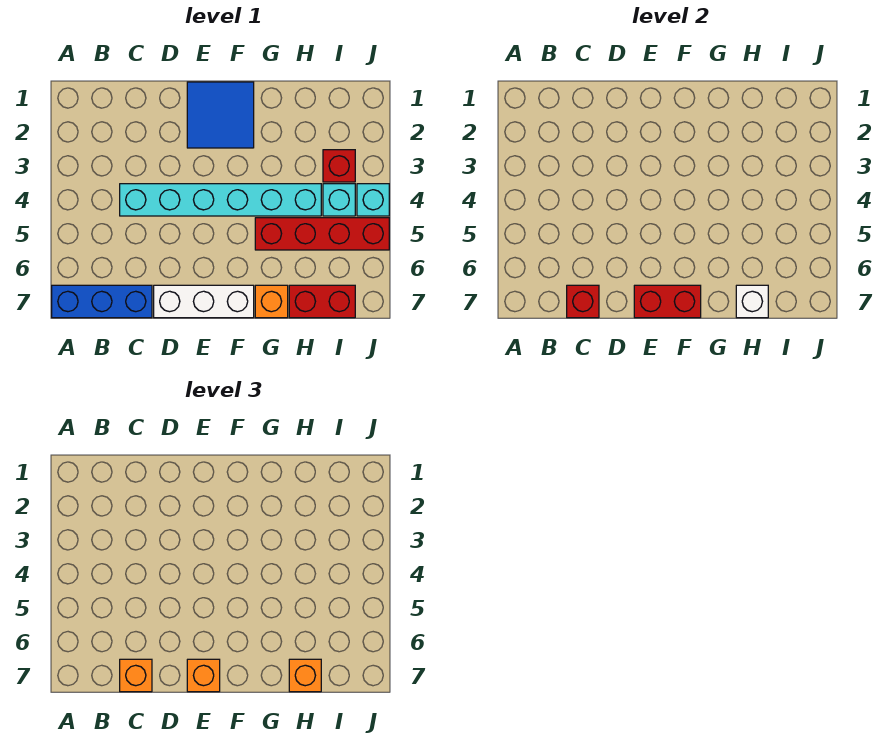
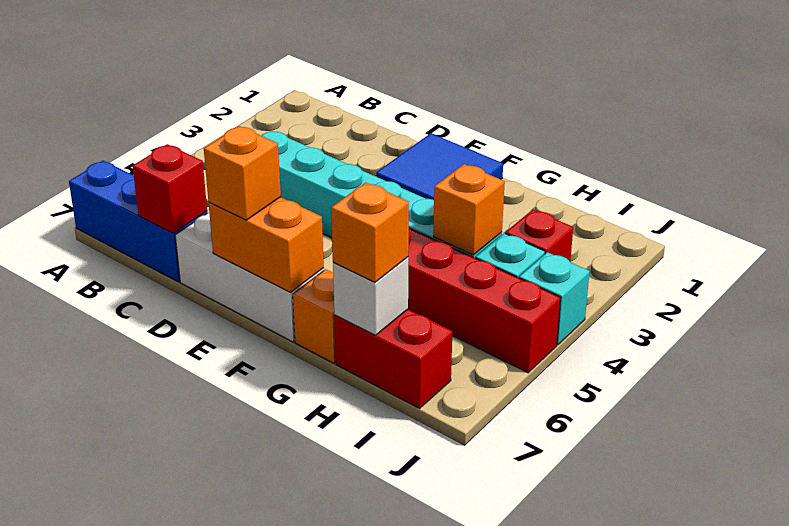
orange brick C7 level 3 -> orange brick H4 level 2
red brick E7:F7 level 2 -> orange brick E7:F7 level 2

